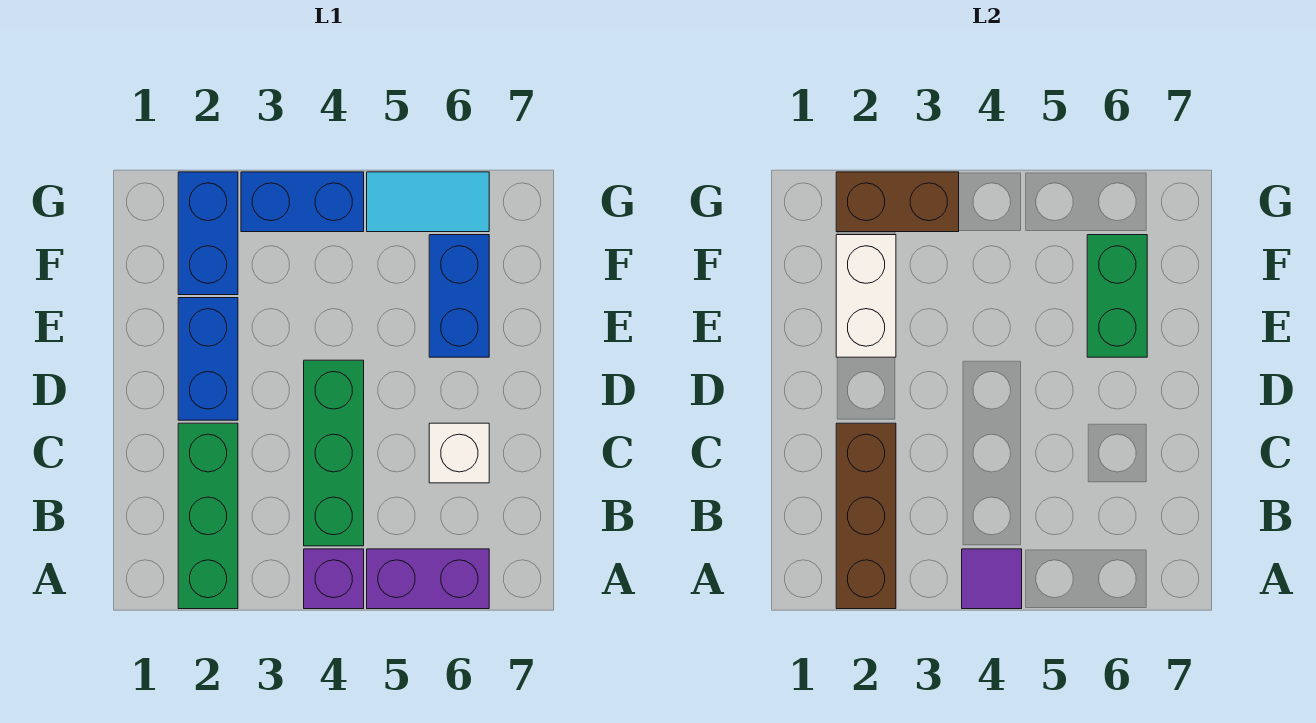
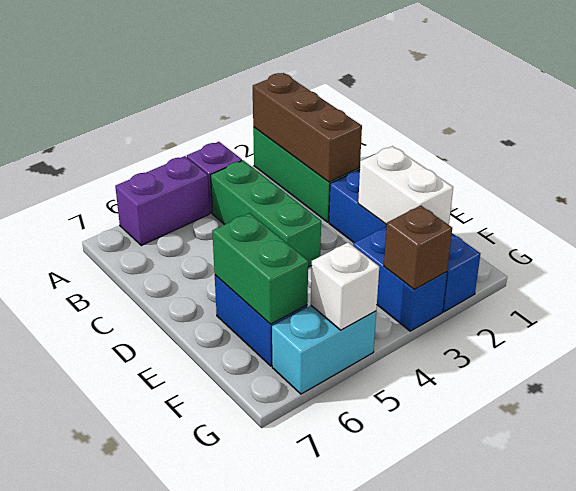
purple tile A4 level 2 -> none
white brick C6 level 1 -> white brick G5 level 2
brown brick G2:G3 level 2 -> brown brick G3 level 2
blue brick G3:G4 level 1 -> blue brick F3:G3 level 1
cyan tile G5:G6 level 1 -> cyan brick G5:G6 level 1

